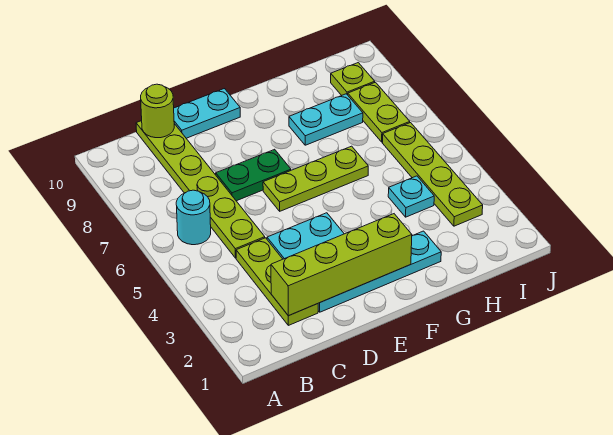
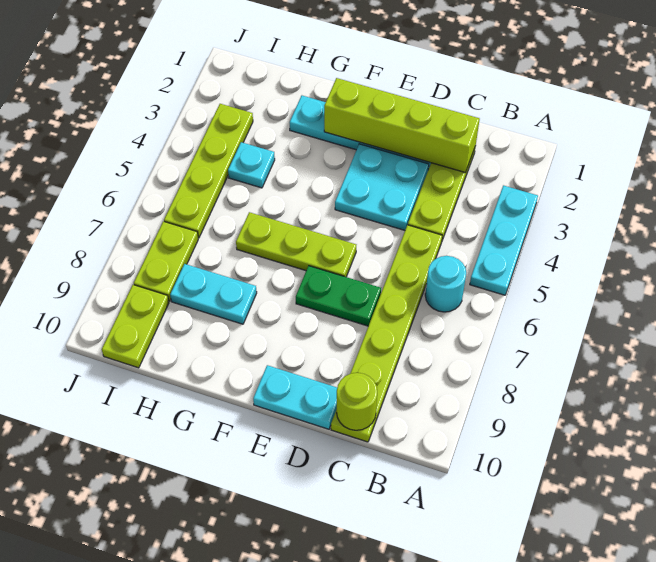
none -> cyan plate A3:A5 level 1
lime plate I9 level 1 -> lime plate I9:I10 level 1

